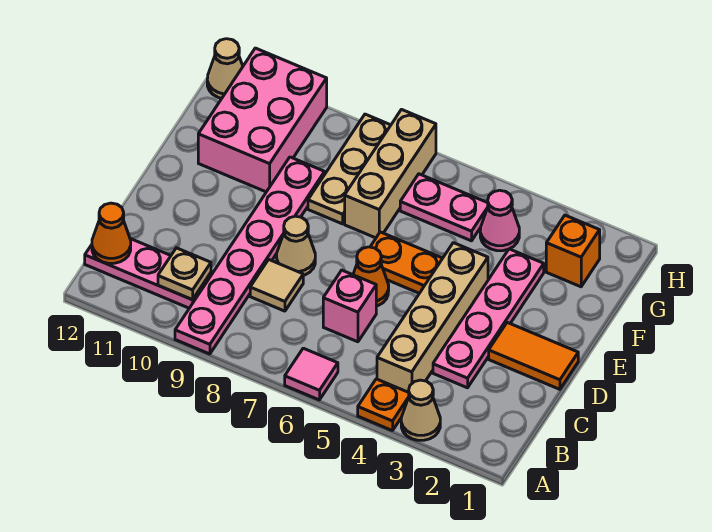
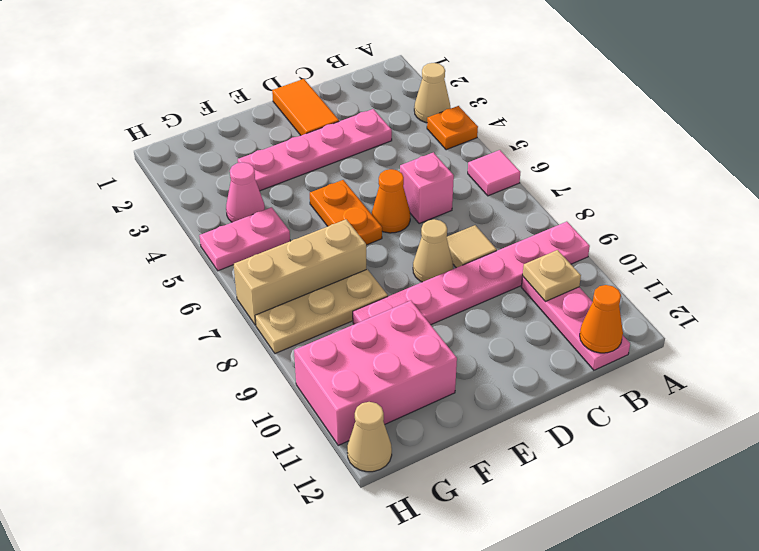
tan brick B4:E4 level 1 -> none
orange brick G2 level 1 -> none
pink plate G5:G6 level 1 -> pink plate G5:H5 level 1

